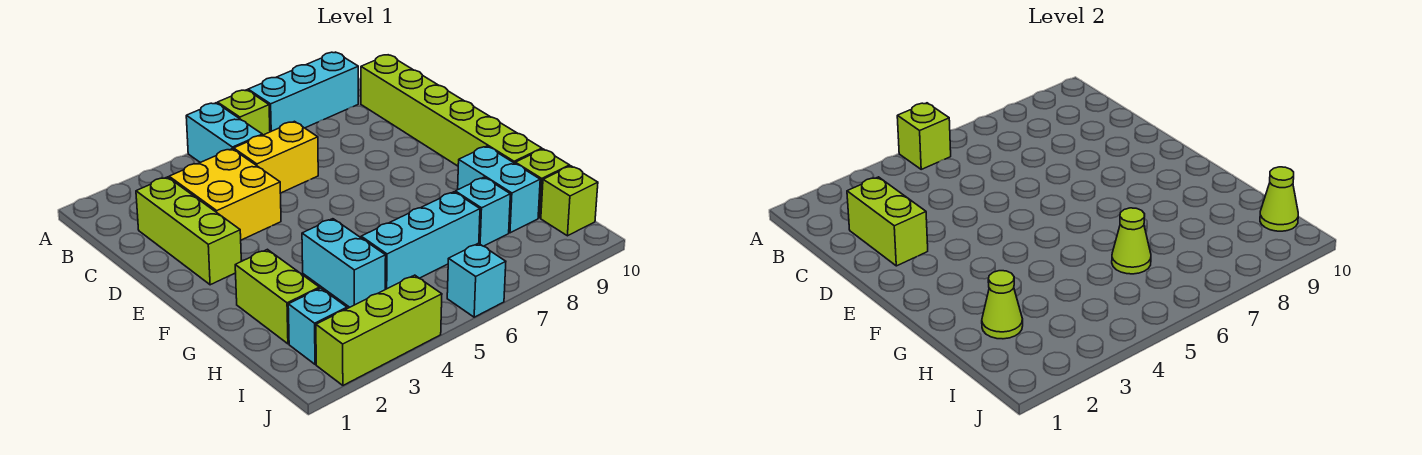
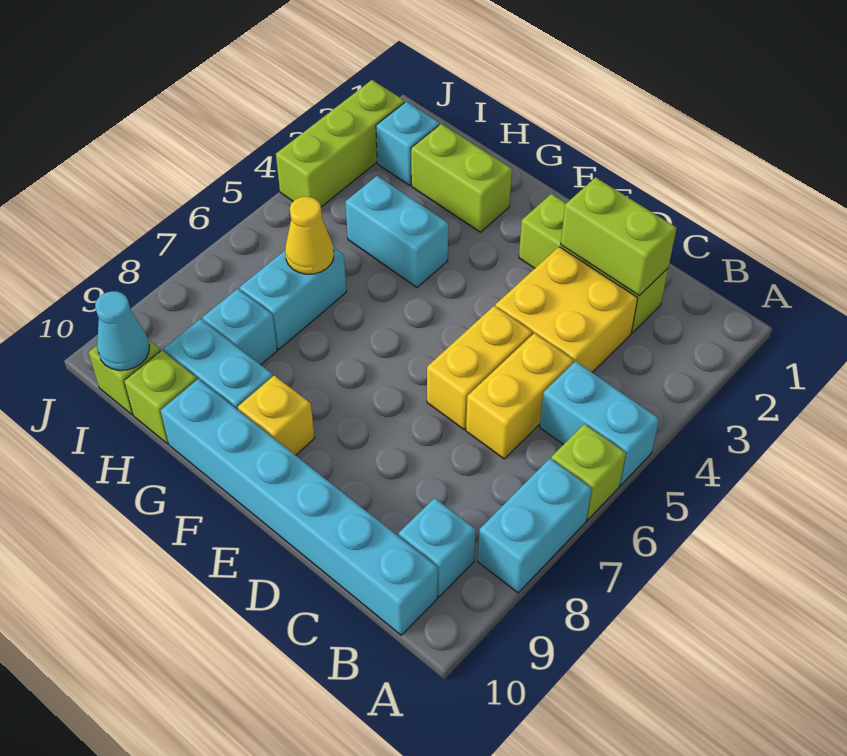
lime brick A5 level 2 -> none
cyan brick A7:A9 level 1 -> cyan brick A7:A8 level 1
lime brick B10:G10 level 1 -> cyan brick B10:G10 level 1
none -> yellow brick D5:D6 level 1
none -> yellow brick F9 level 1
lime cone H2 level 2 -> none
cyan brick H5:H7 level 1 -> cyan brick H6:H7 level 1
lime cone H6 level 2 -> yellow cone H6 level 2
lime cone I10 level 2 -> cyan cone I10 level 2
cyan brick J6 level 1 -> cyan brick B9 level 1

